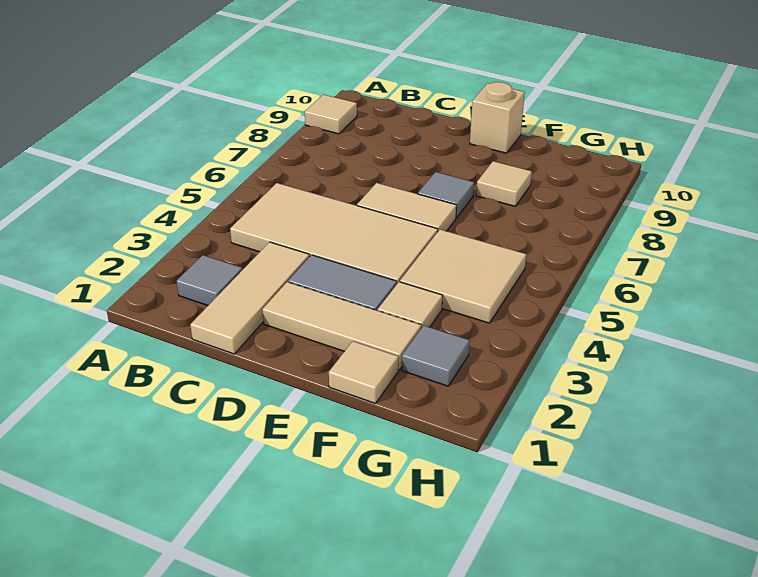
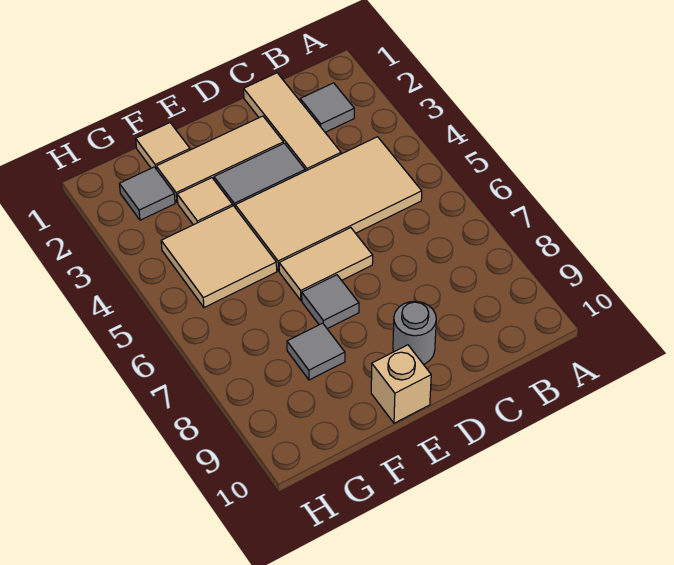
tan tile A9 level 1 -> none
none -> grey round brick D9 level 1
tan tile F8 level 1 -> grey tile F8 level 1

